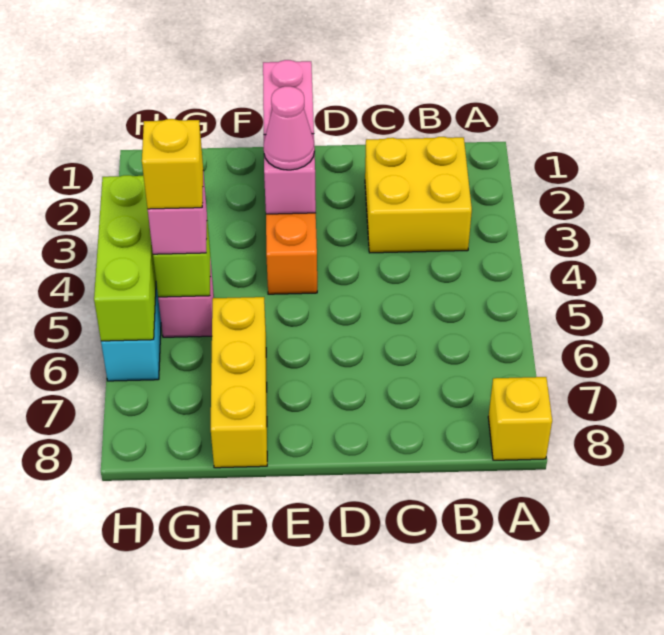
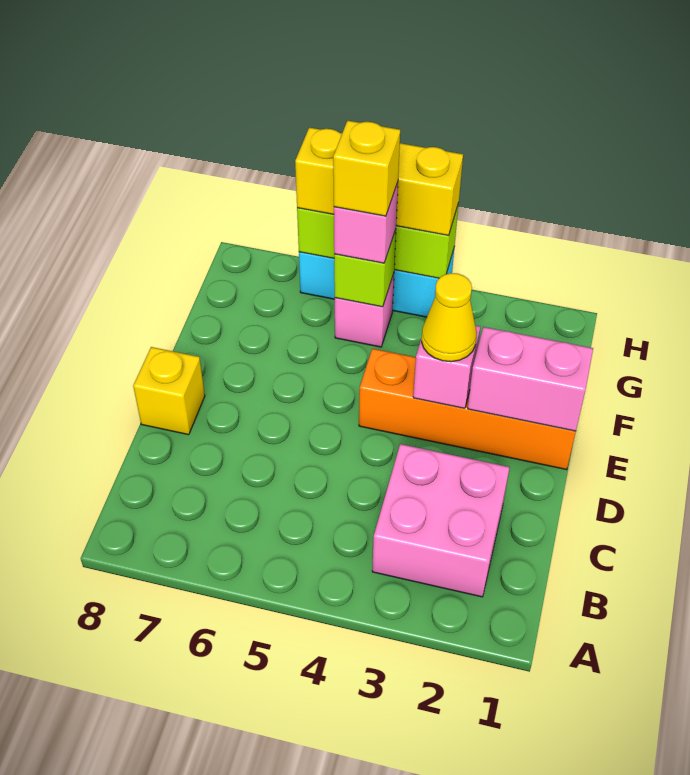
yellow brick A8 level 1 -> yellow brick D8 level 1
yellow brick B2:C3 level 1 -> pink brick B2:C3 level 1
pink cone E3 level 3 -> yellow cone E3 level 3
yellow brick F6:F8 level 1 -> yellow brick H4:H6 level 3

